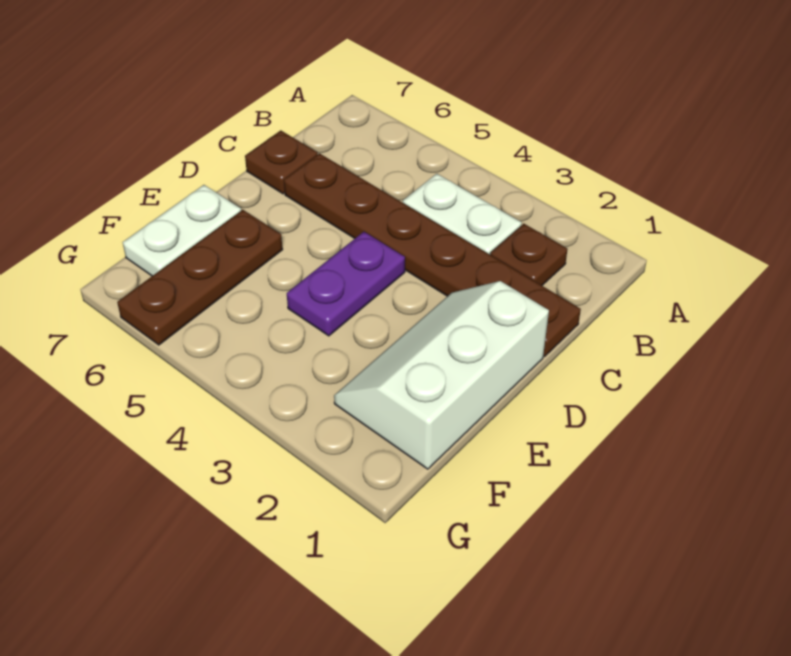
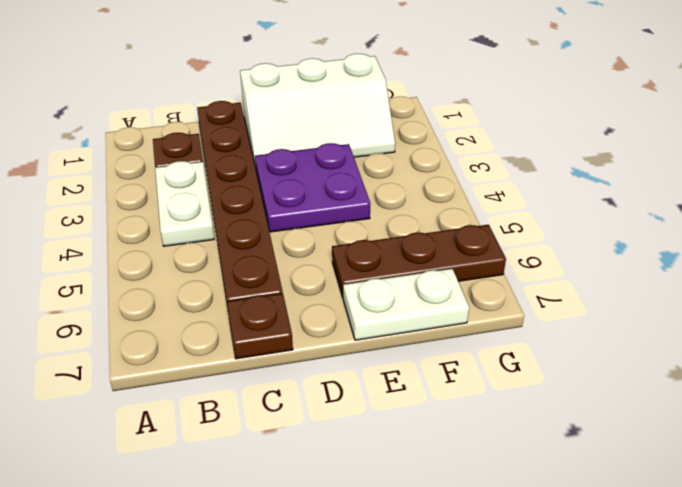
purple plate D4:E4 level 1 -> purple plate D3:E4 level 1

